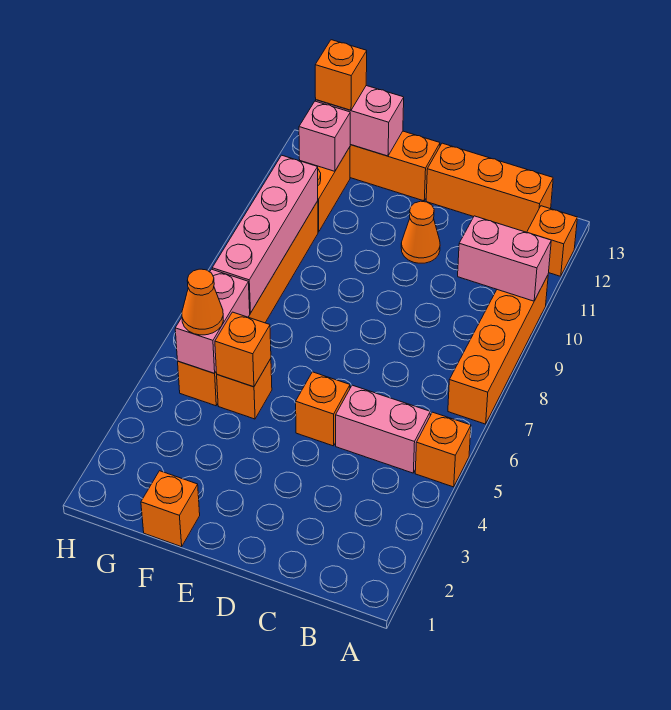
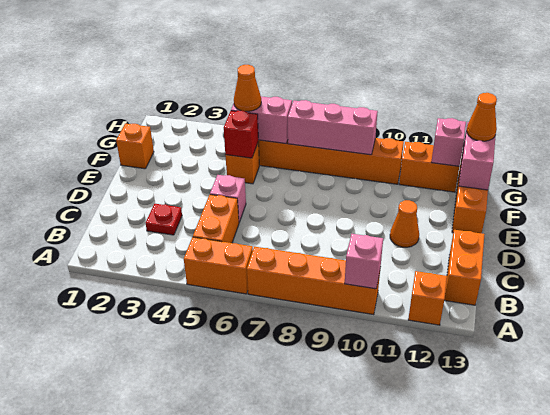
orange brick A5 level 1 -> orange brick A5:A6 level 1
pink brick A10:B10 level 2 -> pink brick A10 level 2
pink brick B5:C5 level 1 -> orange brick B5:C5 level 1
orange brick B13:D13 level 1 -> orange brick B13:C13 level 1
none -> red plate C3 level 1
orange brick D5 level 1 -> pink brick D5 level 1
orange brick F5 level 2 -> red brick F5 level 2
pink brick G7:G10 level 2 -> pink brick G7:G9 level 2
orange brick G13 level 3 -> orange cone G13 level 3

